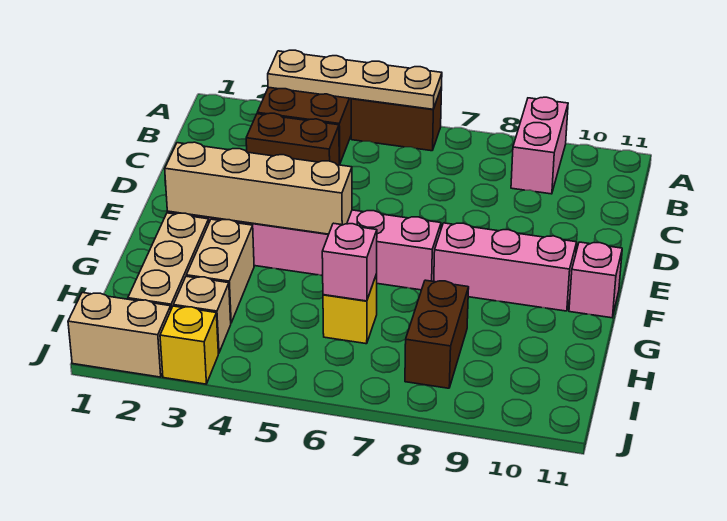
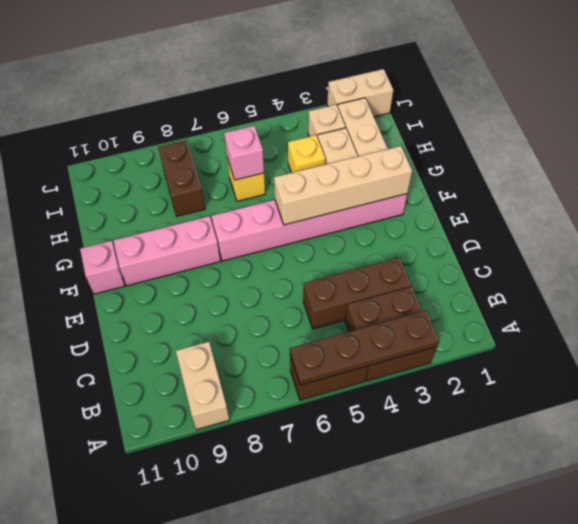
tan plate A3:A6 level 2 -> brown plate A3:A6 level 2
pink brick A9:B9 level 1 -> tan brick A9:B9 level 1
brown brick C3:C4 level 1 -> brown brick C3:C5 level 1
yellow brick J3 level 1 -> yellow brick H4 level 1

